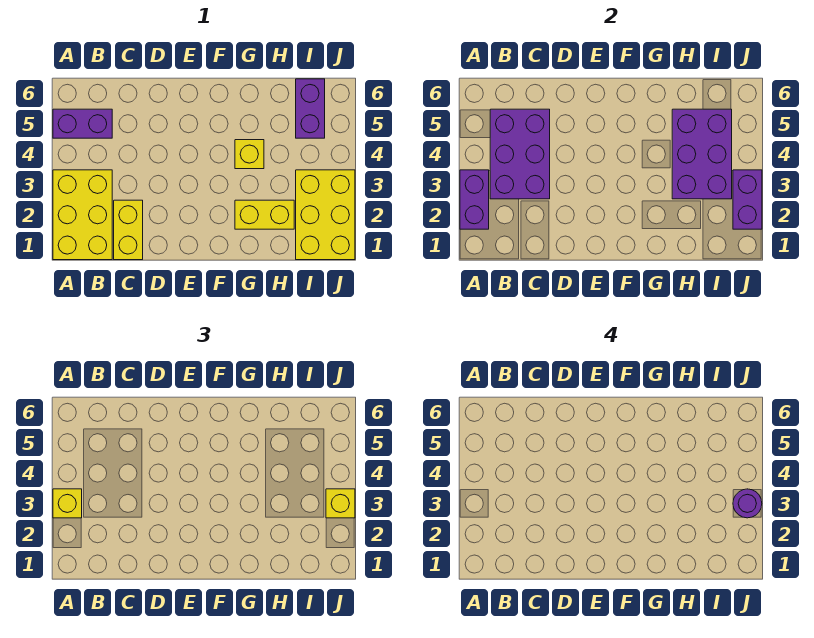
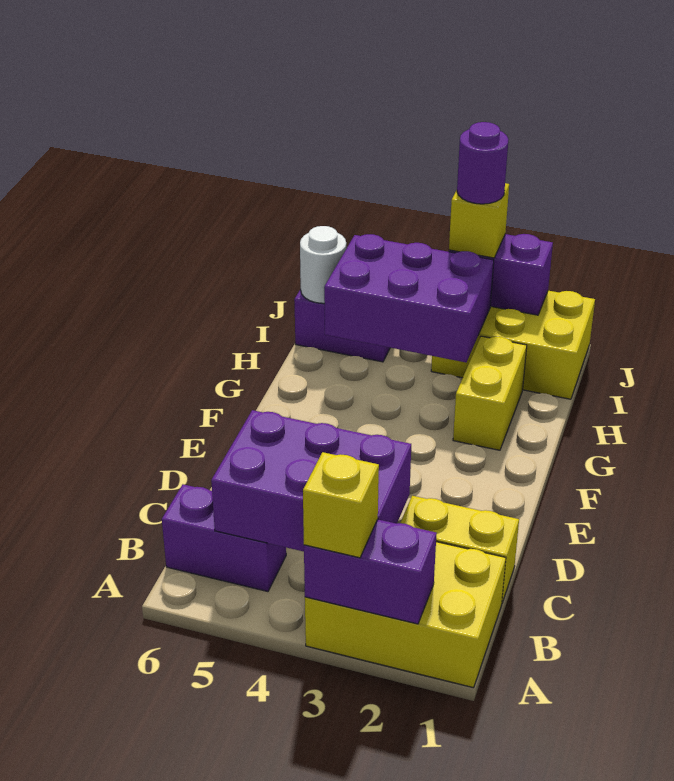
purple brick A5:B5 level 1 -> purple brick B5:B6 level 1
yellow brick G4 level 1 -> none
none -> white round brick I6 level 2

